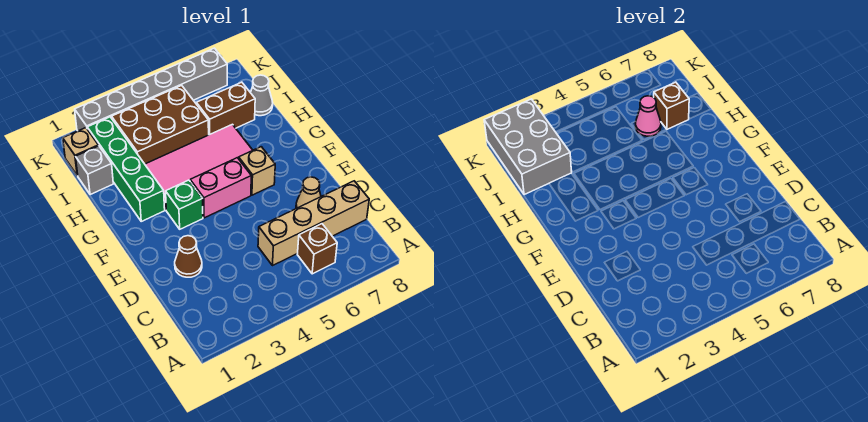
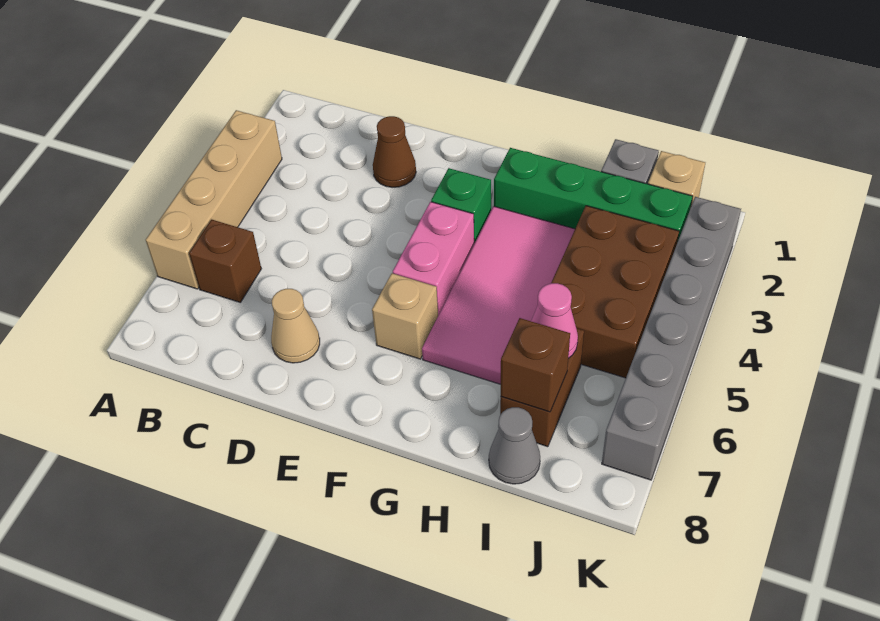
tan brick C5:C8 level 1 -> tan brick A3:A6 level 1
grey brick I1:K2 level 2 -> none

